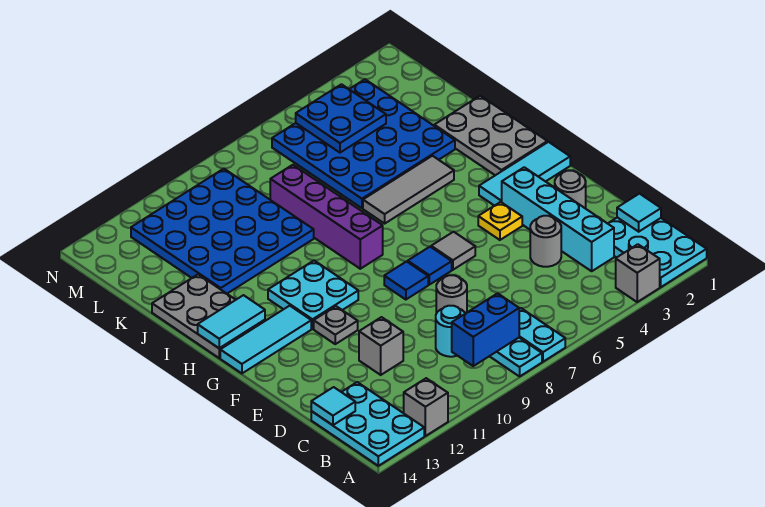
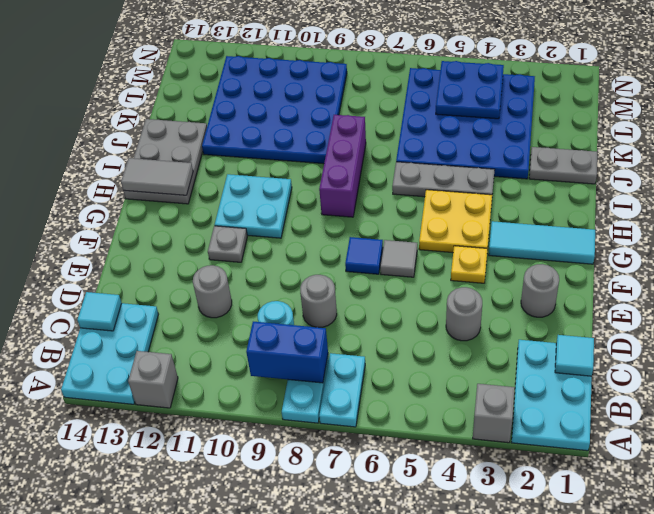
cyan brick C3:F3 level 1 -> none
grey brick D11 level 1 -> grey round brick D11 level 1
blue tile F8 level 1 -> none
none -> yellow plate G4:H5 level 1
cyan tile G12:G14 level 1 -> none
grey plate H1:J2 level 1 -> grey plate J1:J2 level 1
purple brick H8:K8 level 1 -> purple brick H8:J8 level 1
cyan tile H13:H14 level 2 -> grey tile H13:H14 level 2
grey tile I4:I6 level 1 -> grey plate I4:I6 level 1

